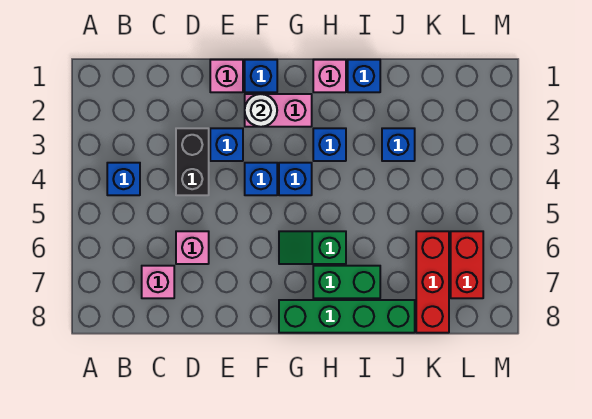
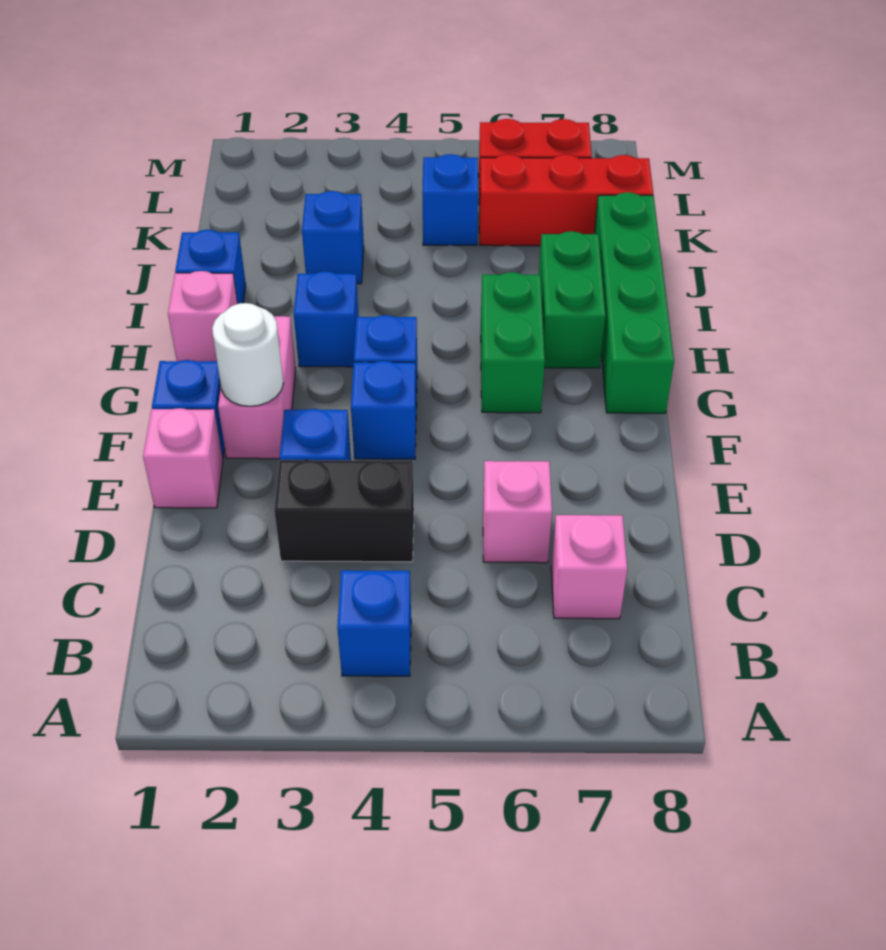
green slope G6:H6 level 1 top H -> green brick G6:H6 level 1
none -> blue brick K5 level 1

